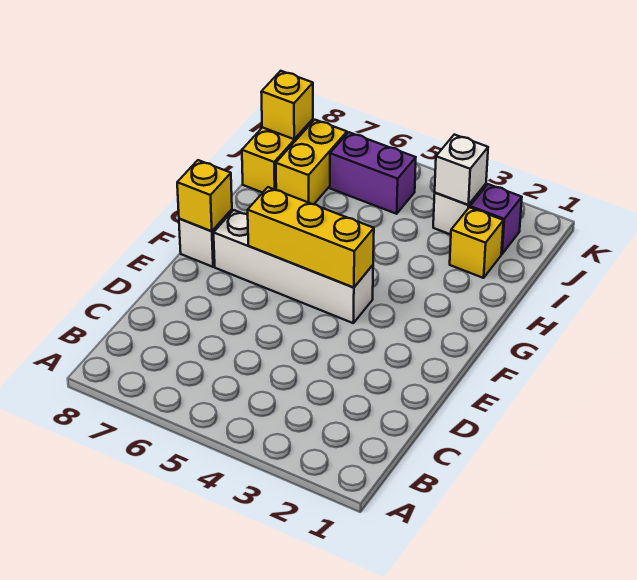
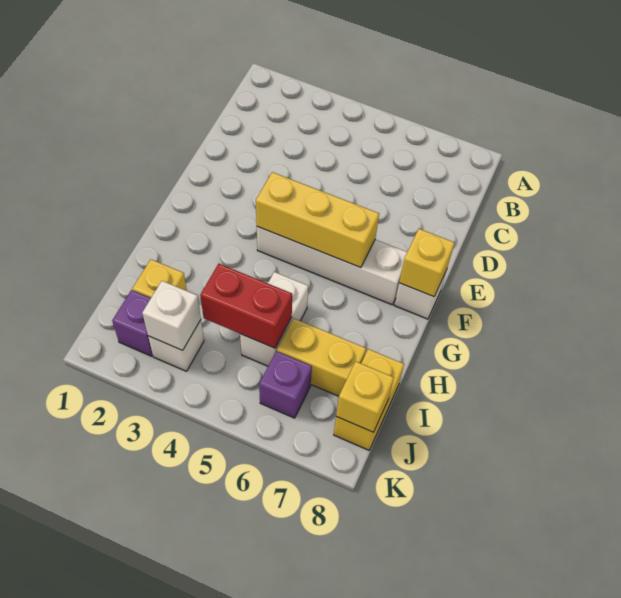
none -> white brick H5:I5 level 1
none -> red brick I4:I5 level 2
yellow brick I7:J7 level 1 -> yellow brick I6:I7 level 1
purple brick J5:J6 level 1 -> purple brick J6 level 1

